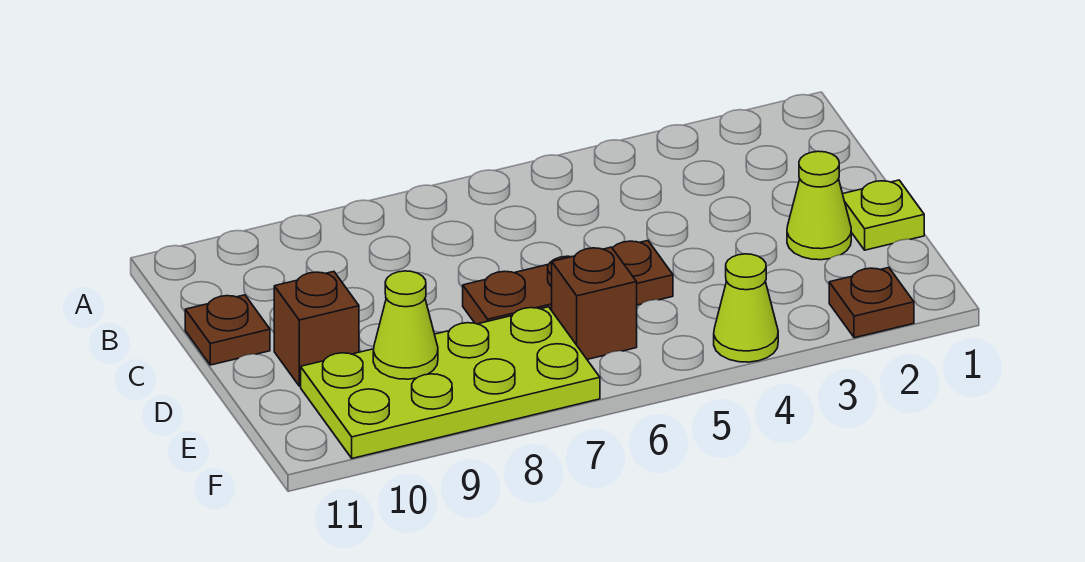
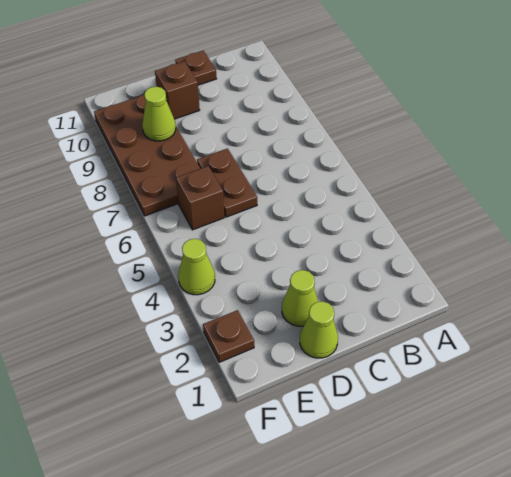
lime plate D1 level 1 -> lime cone D1 level 1
brown plate D5:D7 level 1 -> brown plate D6:D7 level 1
lime plate E7:F10 level 1 -> brown plate E7:F10 level 1

